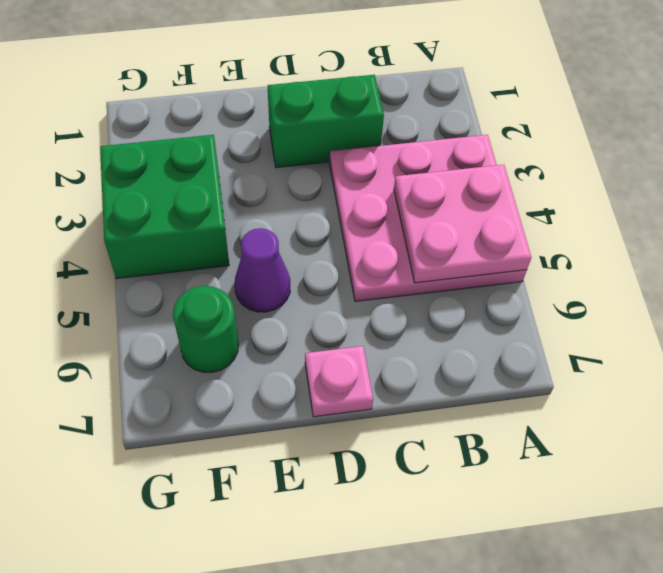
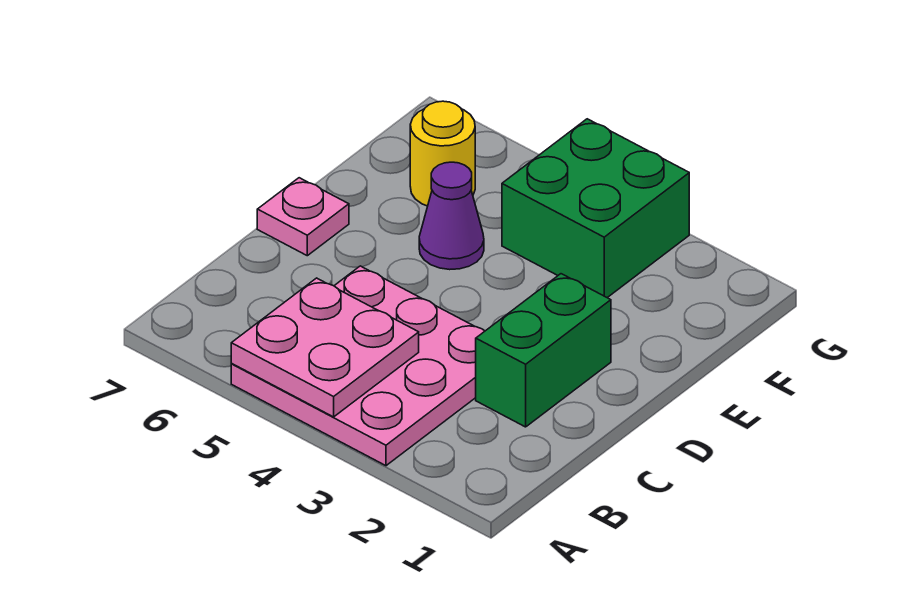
green round brick F6 level 1 -> yellow round brick F6 level 1

